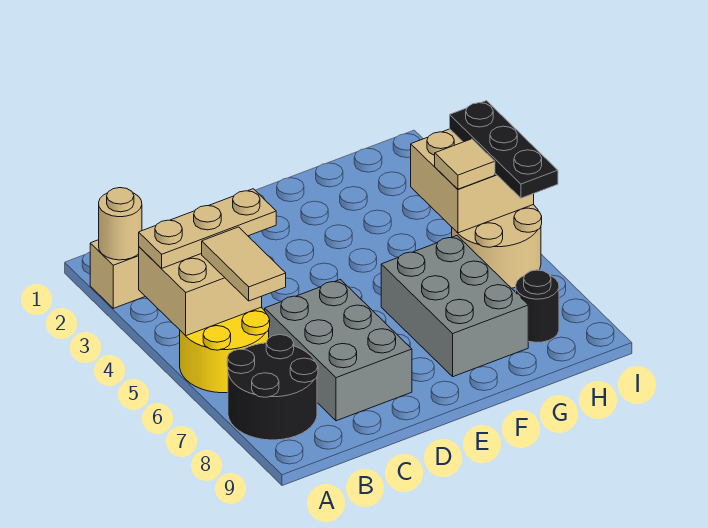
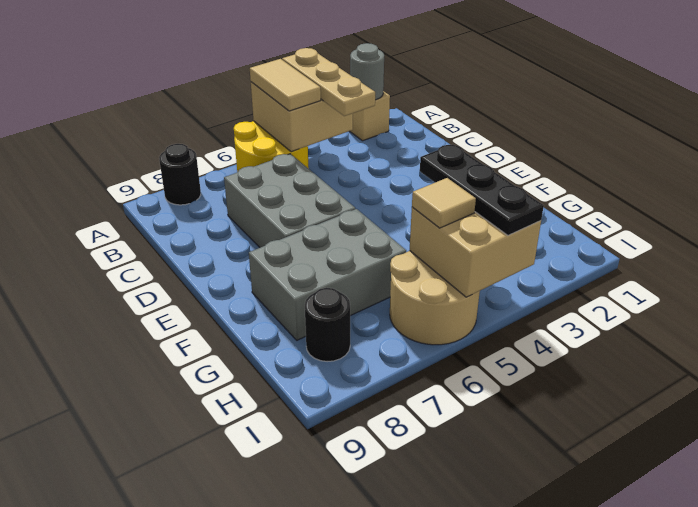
tan round brick A2 level 2 -> grey round brick A2 level 2
black round brick A7:B8 level 1 -> black round brick A8 level 1
tan tile B5:B6 level 3 -> tan tile A5:B5 level 3
grey brick C6:D8 level 1 -> grey brick C6:E7 level 1
black plate I4:I6 level 3 -> black plate G4:I4 level 3

